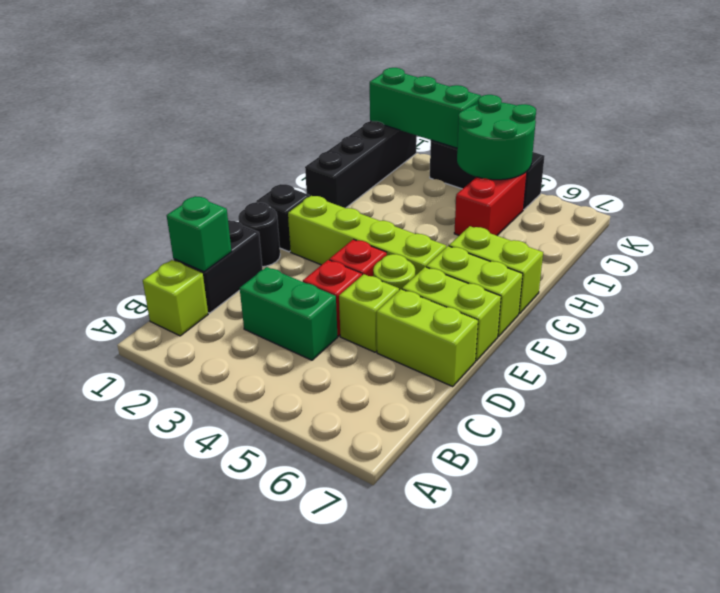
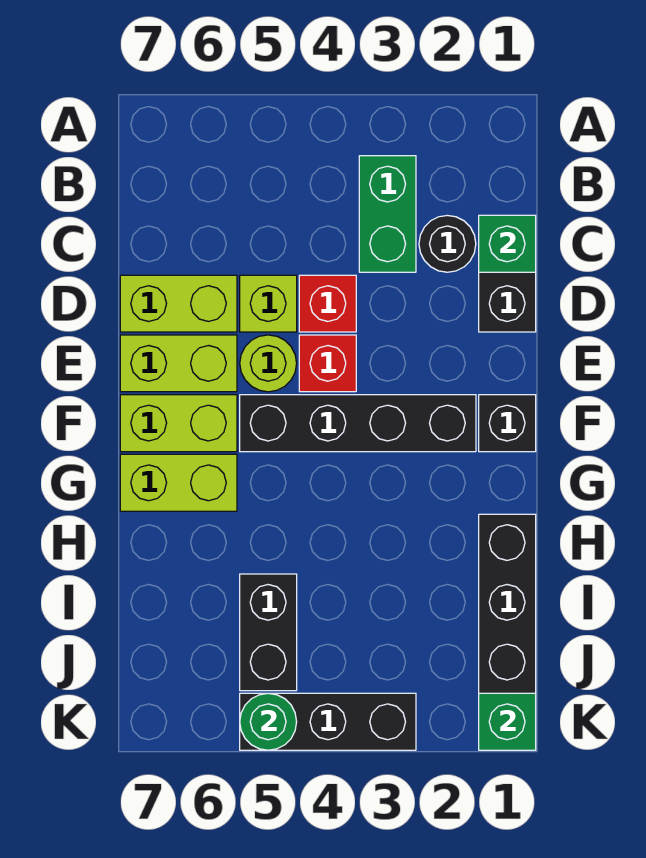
lime brick B1 level 1 -> none
green brick C3:C4 level 1 -> green brick B3:C3 level 1
black round brick E1 level 1 -> black round brick C2 level 1
lime brick F2:F5 level 1 -> black brick F2:F5 level 1
red brick I5:J5 level 1 -> black brick I5:J5 level 1
green round brick J4:K5 level 2 -> green round brick K5 level 2
green brick K1:K3 level 2 -> green brick K1 level 2

